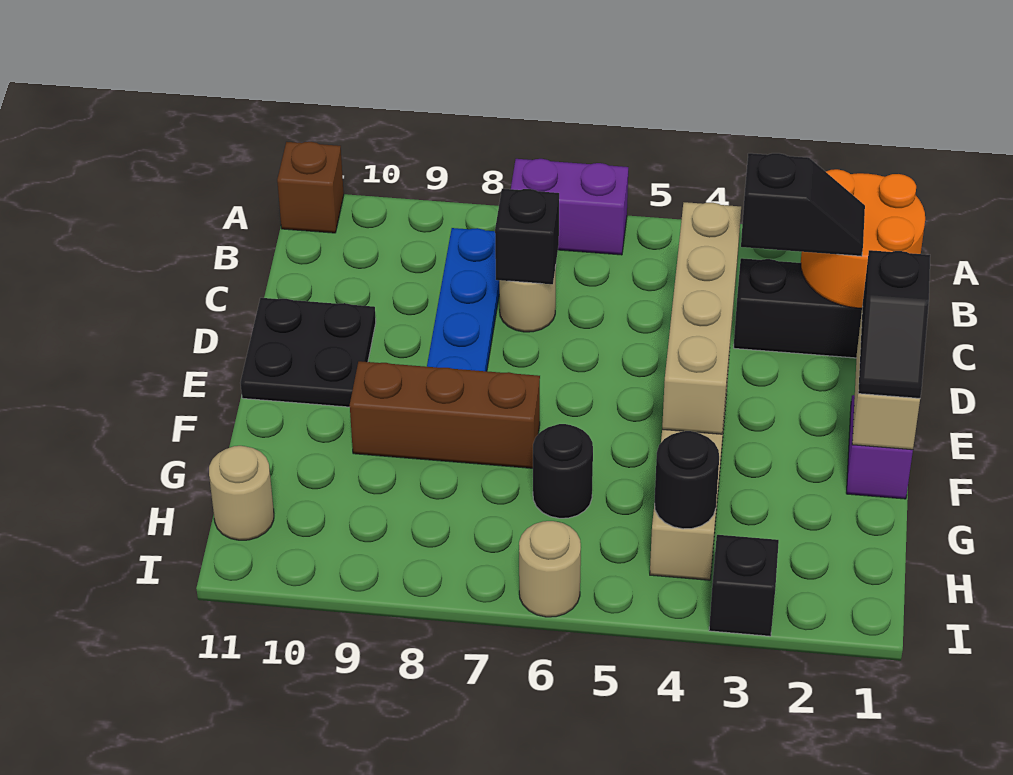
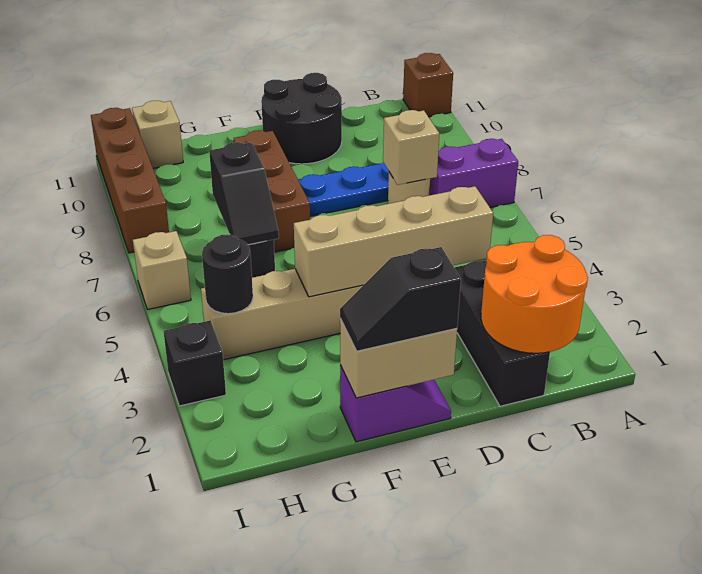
purple brick A6:A7 level 1 -> purple brick A7:B7 level 1
black slope C2:C3 level 3 top 3 -> black slope G6:G7 level 2 top 7
black brick C7 level 2 -> tan brick C7 level 2
black plate D10:E11 level 1 -> black round brick D10:E11 level 1
tan round brick H11 level 1 -> tan brick H11 level 1
tan round brick I6 level 1 -> tan brick I6 level 1
none -> brown brick I8:I11 level 1

